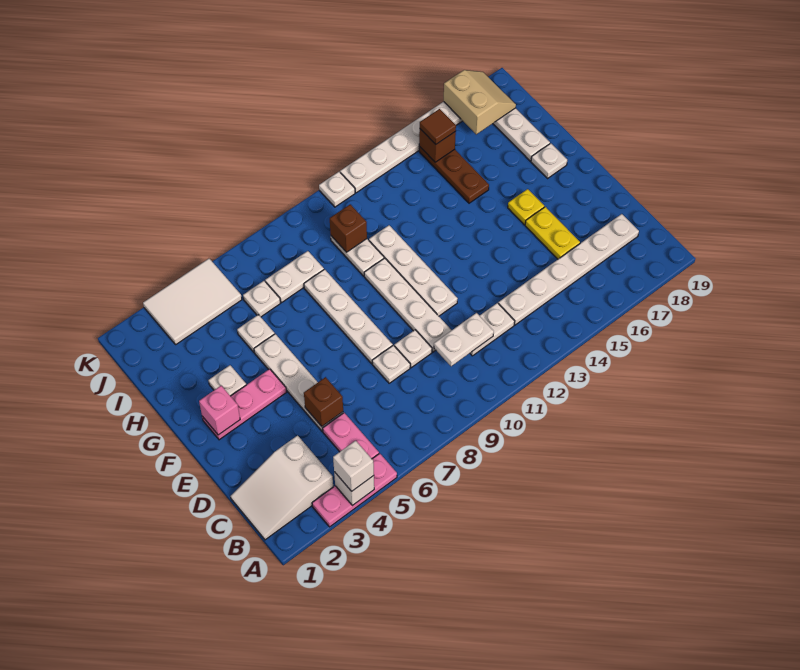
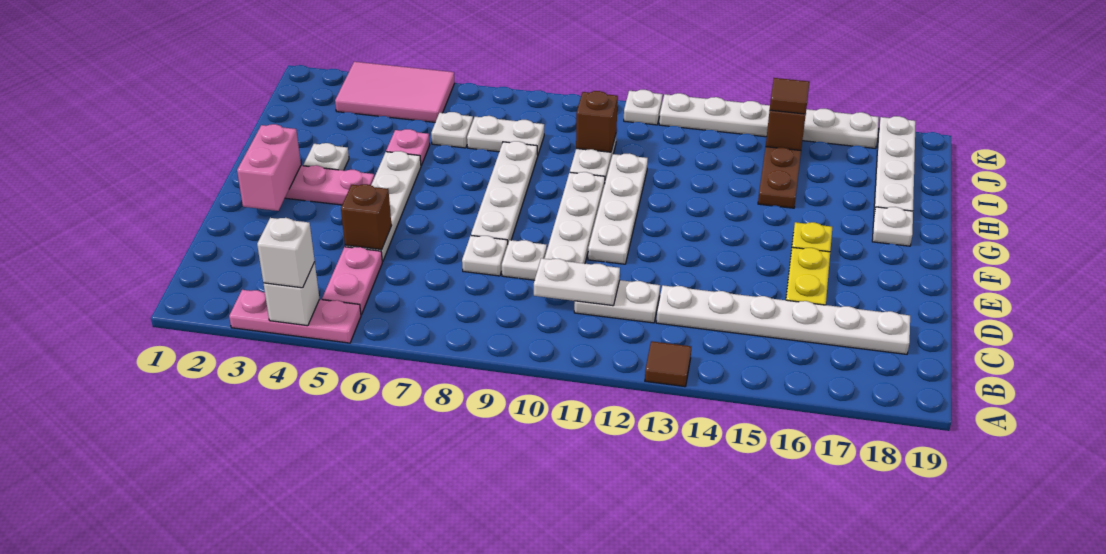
none -> brown tile A13 level 1
white slope B1:C3 level 1 top 3 -> none
pink brick F2 level 2 -> pink brick E2:F2 level 2
white plate H5 level 1 -> pink plate H5 level 1
white tile J3:K5 level 1 -> pink tile J3:K5 level 1
tan slope J17:K18 level 2 top 17 -> none

